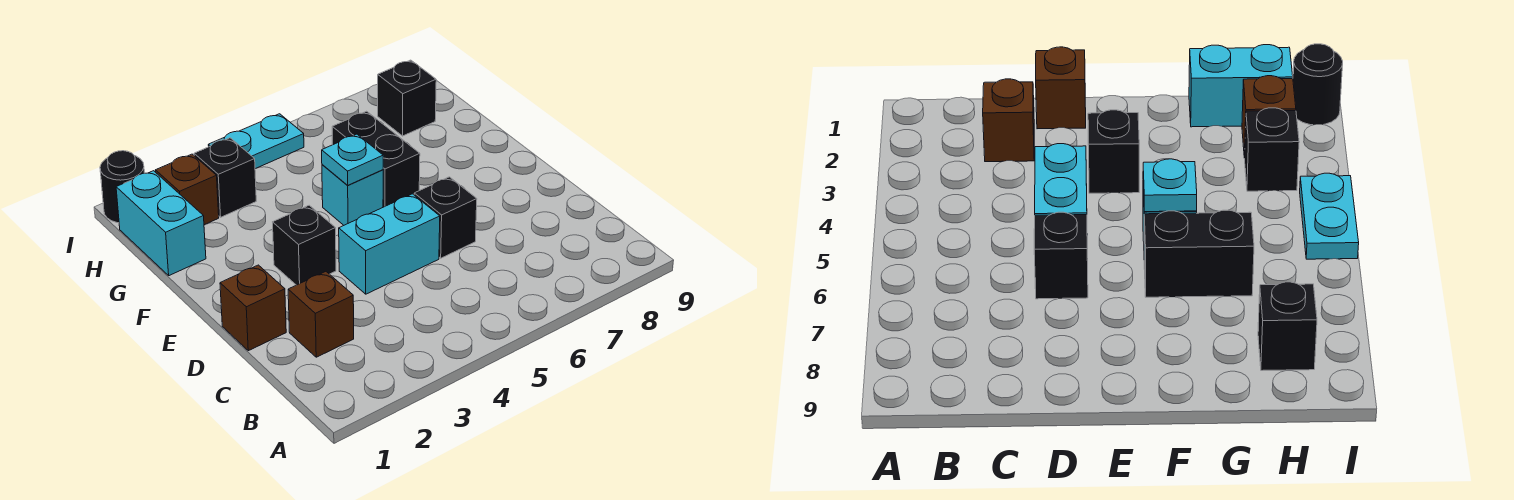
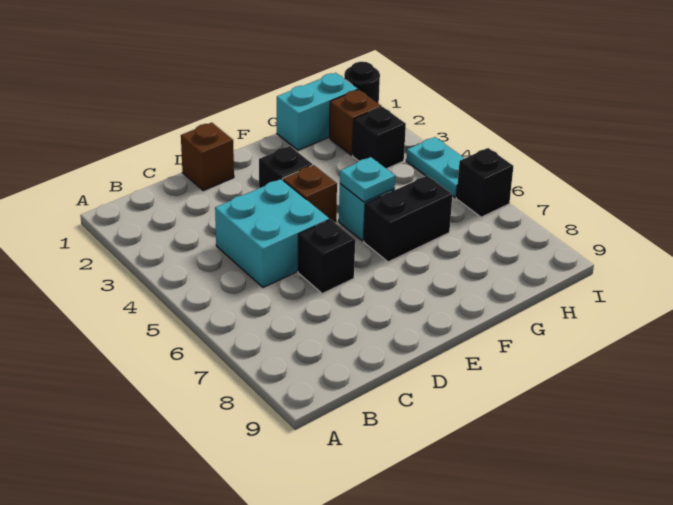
brown brick C2 level 1 -> brown brick E4 level 1
cyan brick D4:D5 level 1 -> cyan brick C4:D5 level 1
black brick H8 level 1 -> black brick I6 level 1

